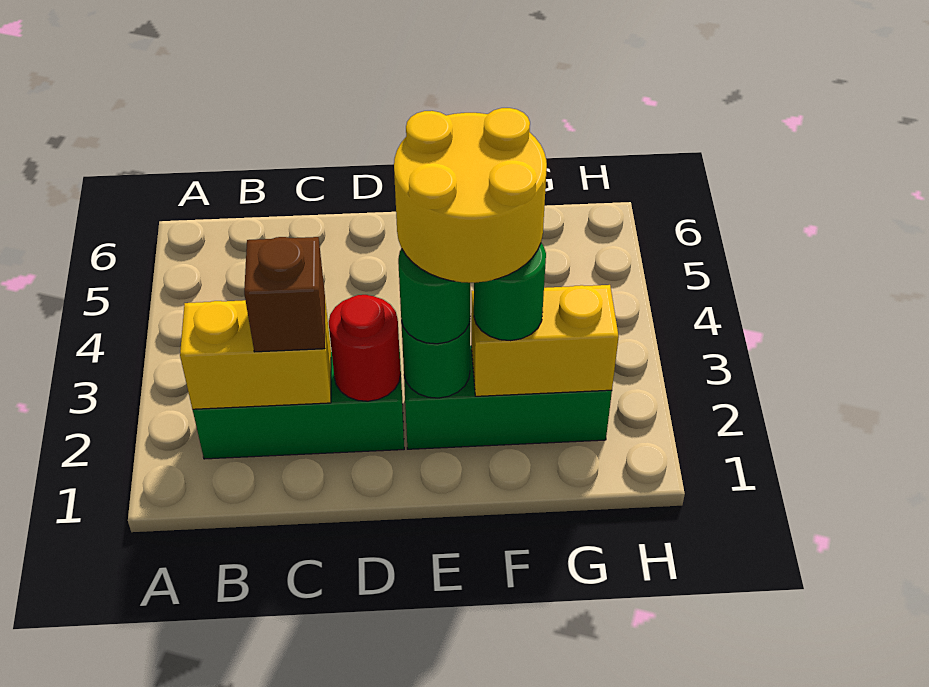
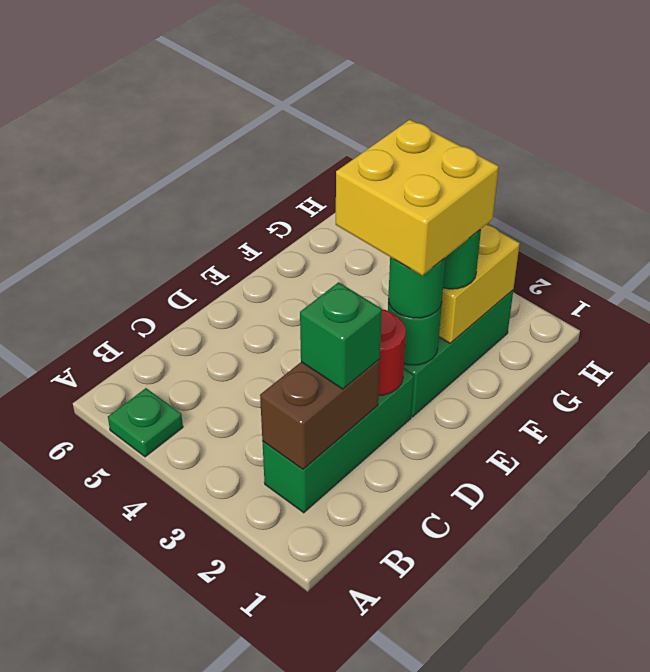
none -> green plate A5 level 1
yellow brick B2:C2 level 2 -> brown brick B2:C2 level 2
brown brick C2 level 3 -> green brick C2 level 3
yellow round brick E2:F3 level 4 -> yellow brick E2:F3 level 4

